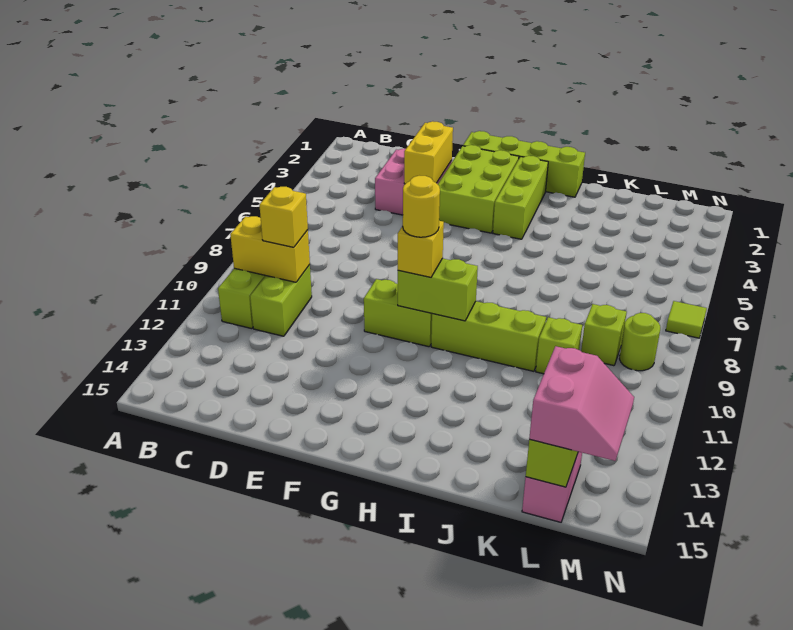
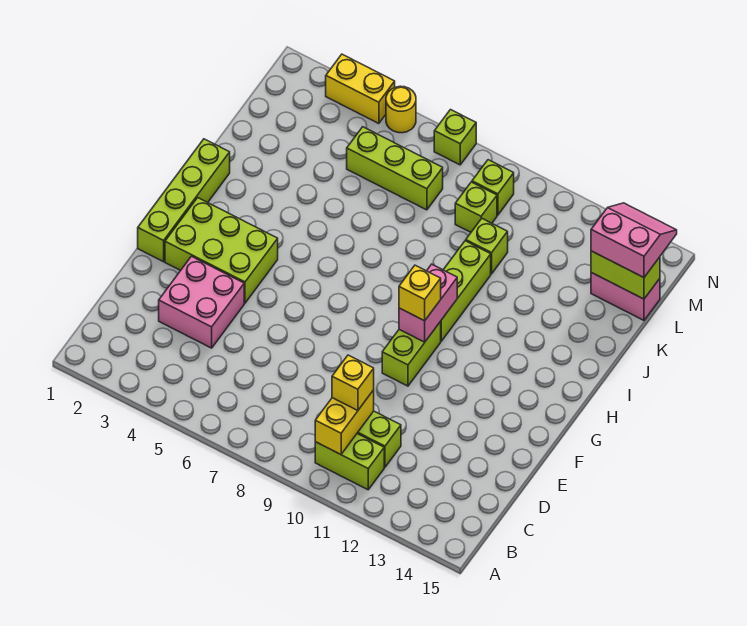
yellow brick E3:E4 level 2 -> yellow brick N3:N4 level 1
lime brick G10:H10 level 2 -> pink brick G10:H10 level 2
yellow round brick G10 level 4 -> yellow round brick N5 level 1
lime brick H2:H4 level 1 -> lime brick L5:L7 level 1
lime round brick M9 level 1 -> lime brick M9 level 1
lime tile N7 level 1 -> lime brick N7 level 1

